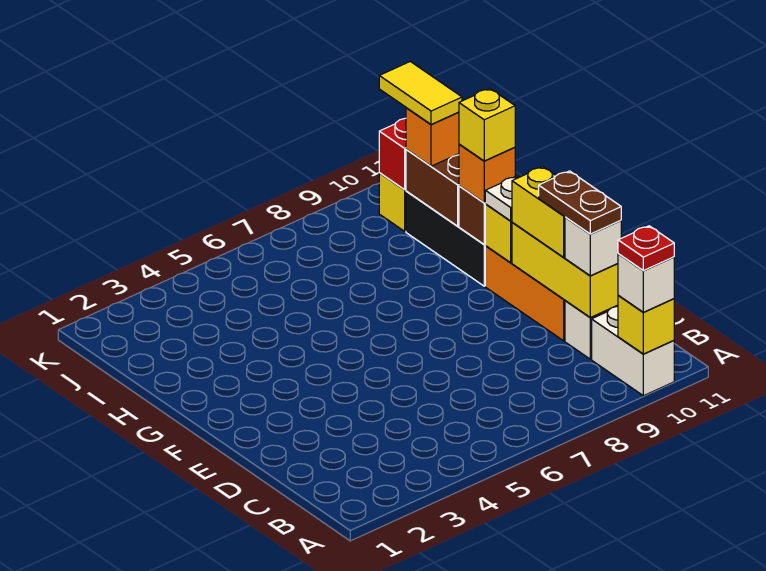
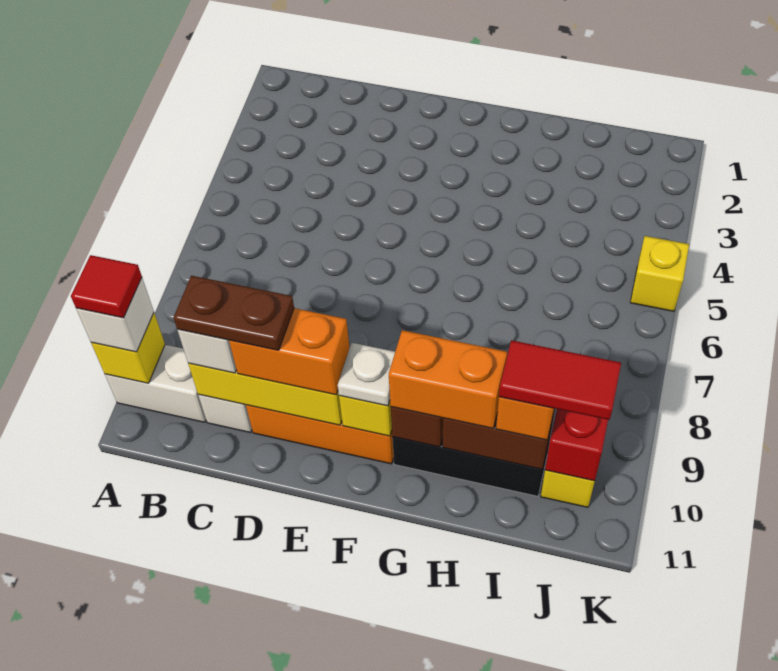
red plate A10 level 4 -> red tile A10 level 4
yellow brick D10:E10 level 3 -> orange brick D10:E10 level 3
orange brick G10 level 3 -> orange brick G10:H10 level 3
yellow brick G10 level 4 -> yellow brick K5 level 1
yellow tile I10:J10 level 4 -> red tile I10:J10 level 4

